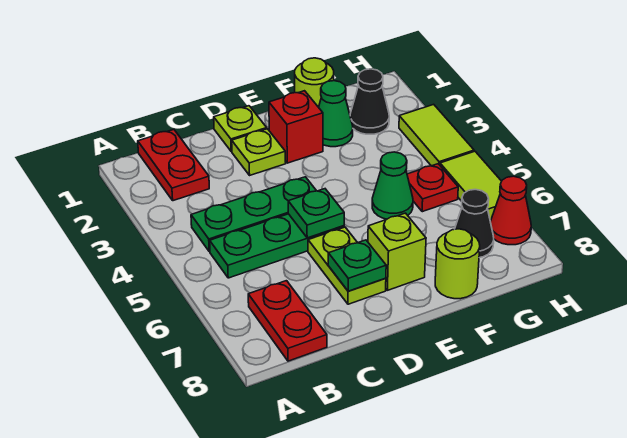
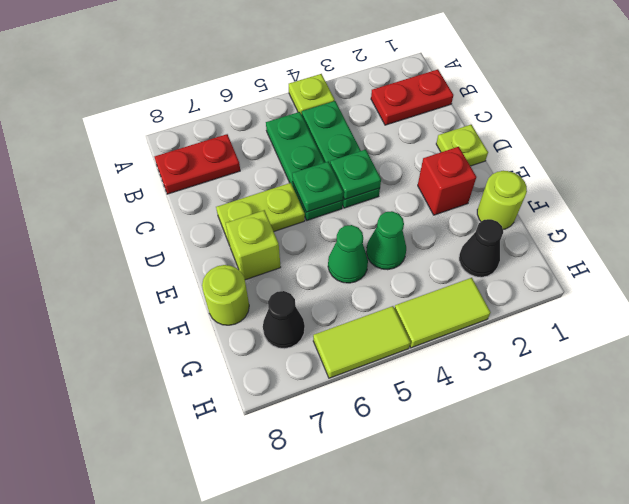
lime plate D2 level 1 -> lime plate A4 level 1
green plate D7 level 2 -> green plate D4 level 2
green cone F2 level 1 -> green cone F4 level 1
red plate G5 level 1 -> none
red cone H7 level 1 -> none

